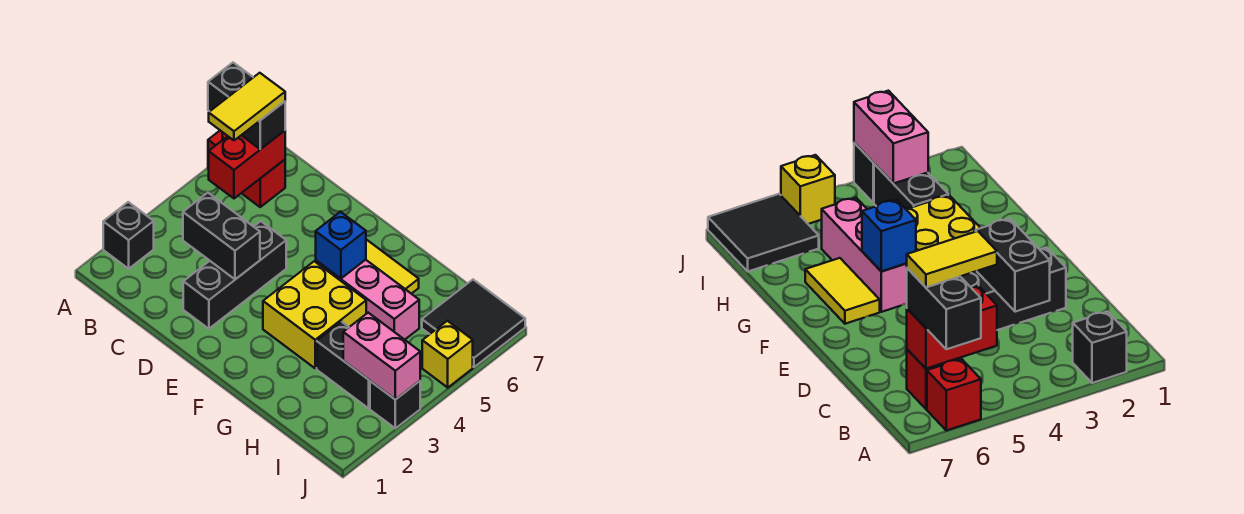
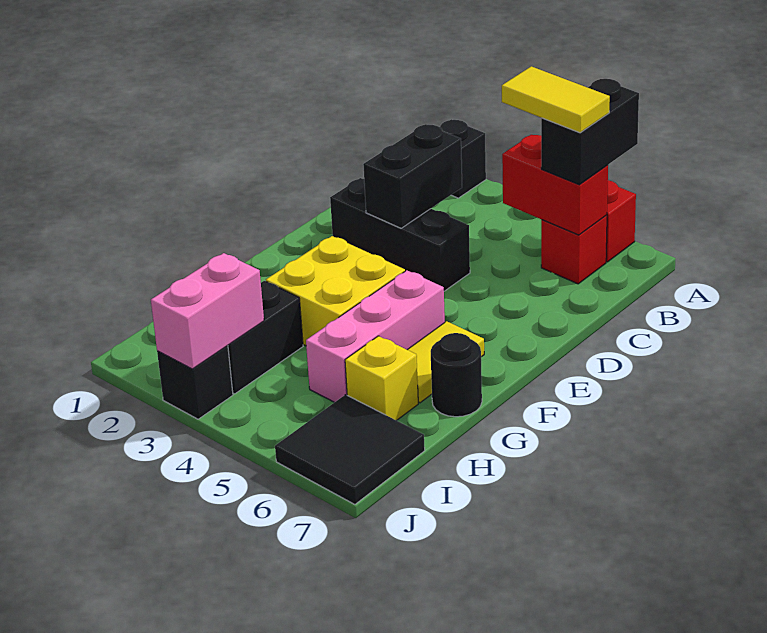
blue brick F5 level 2 -> none
none -> black round brick G7 level 1
yellow brick J5 level 1 -> yellow brick H6 level 1

